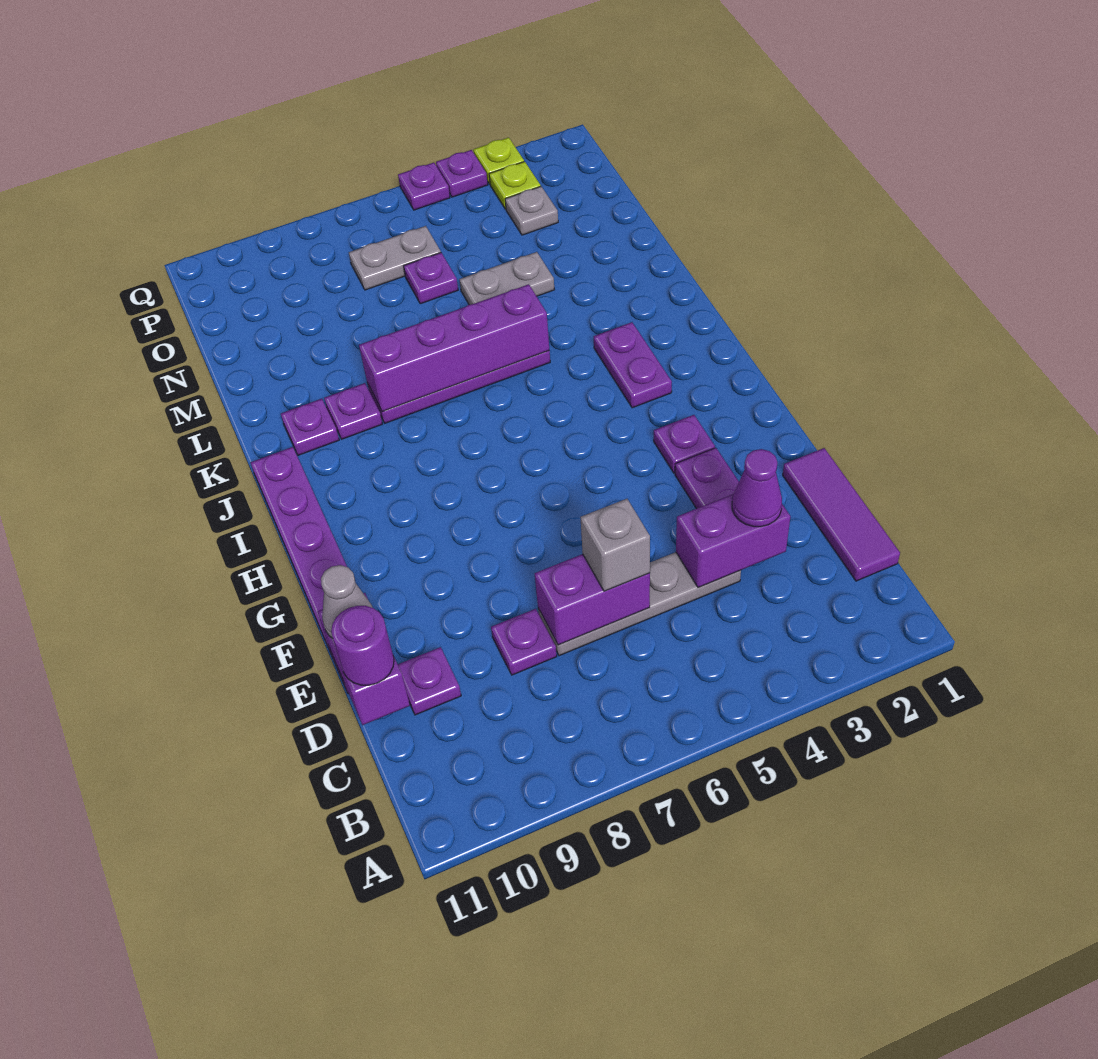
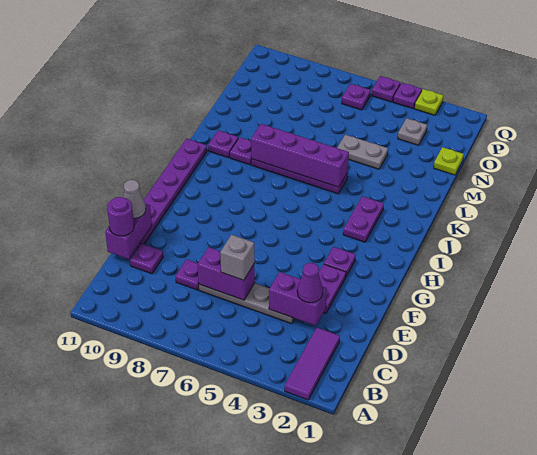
purple tile C1:E1 level 1 -> purple tile A2:C2 level 1
purple plate N6 level 1 -> purple plate P6 level 1
grey plate O6:O7 level 1 -> none
lime plate P3 level 1 -> lime plate N1 level 1

